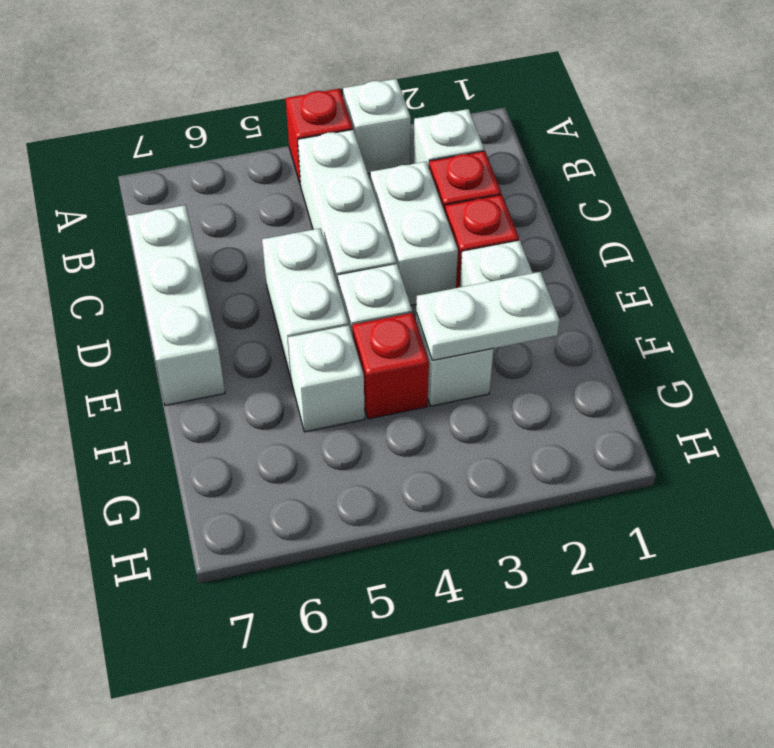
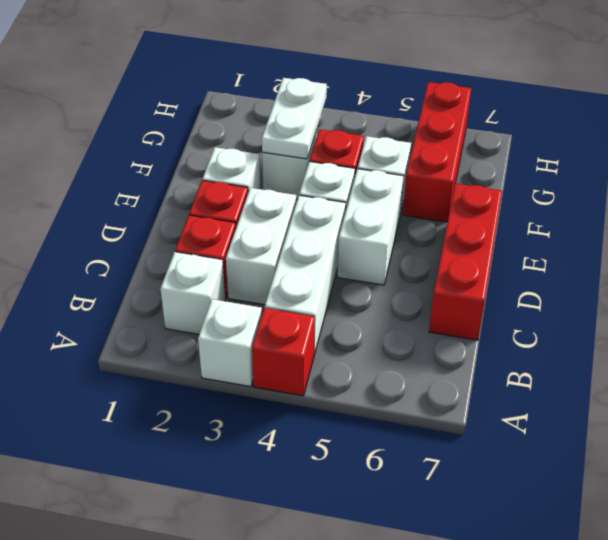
white brick C7:E7 level 1 -> red brick C7:E7 level 1
white plate F2:F3 level 2 -> white plate F3:G3 level 2
none -> red brick F6:H6 level 1

